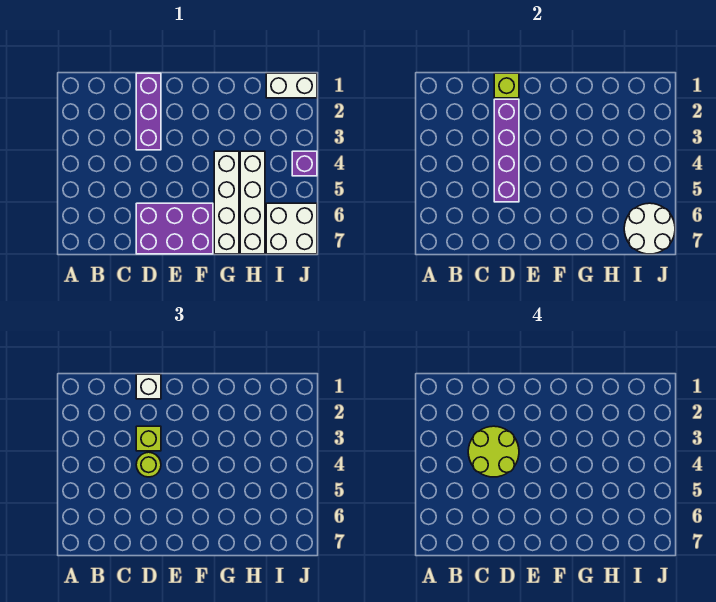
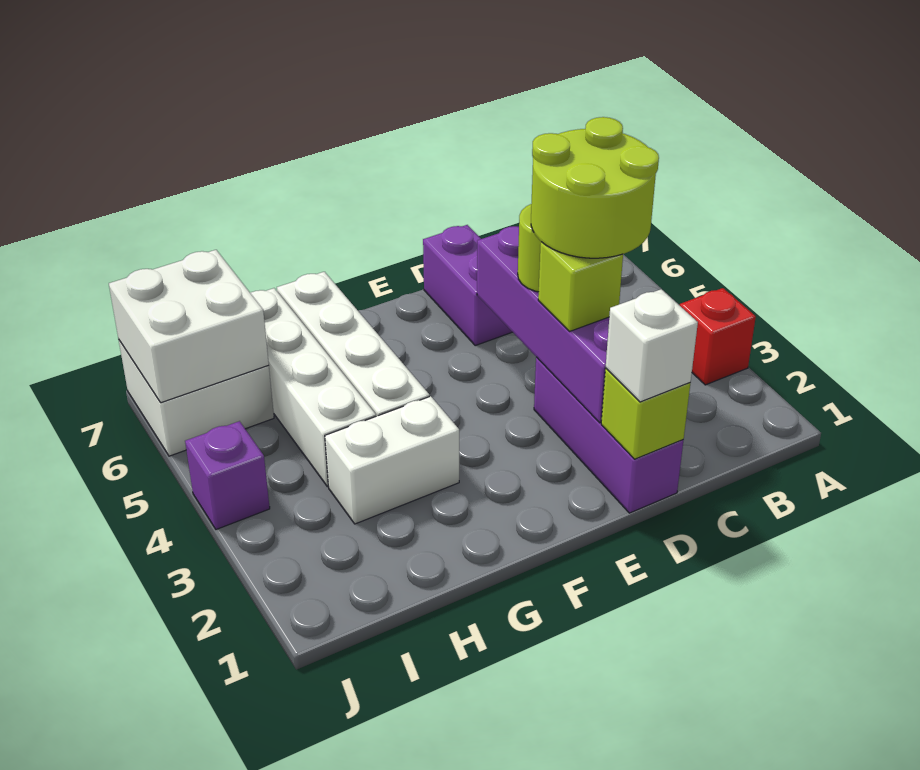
none -> red brick A3 level 1
purple brick D6:F7 level 1 -> purple brick D6:D7 level 1
white brick I1:J1 level 1 -> white brick G3:H3 level 1
white round brick I6:J7 level 2 -> white brick I6:J7 level 2

